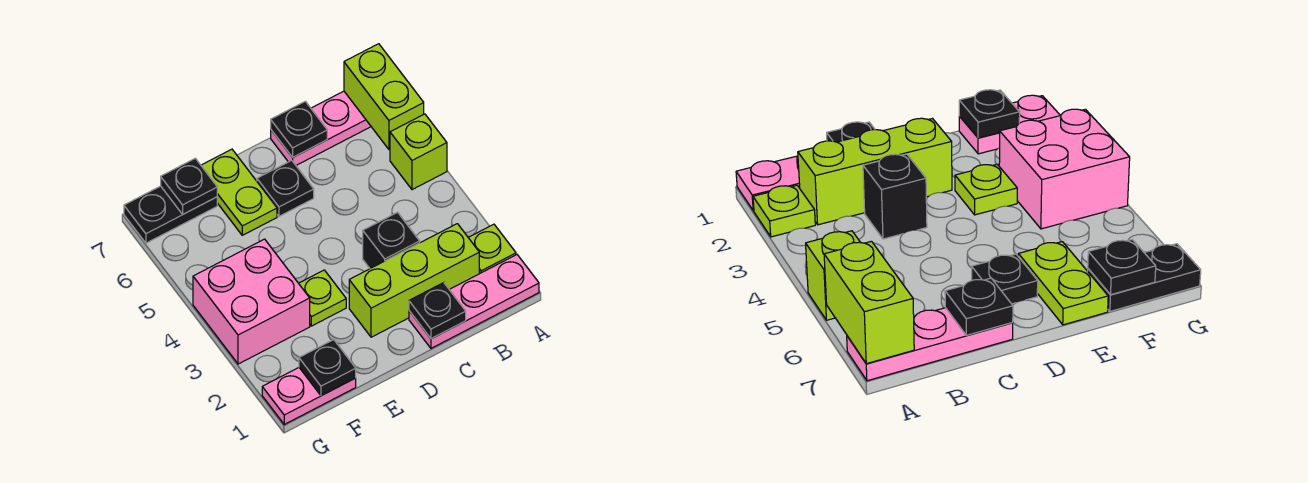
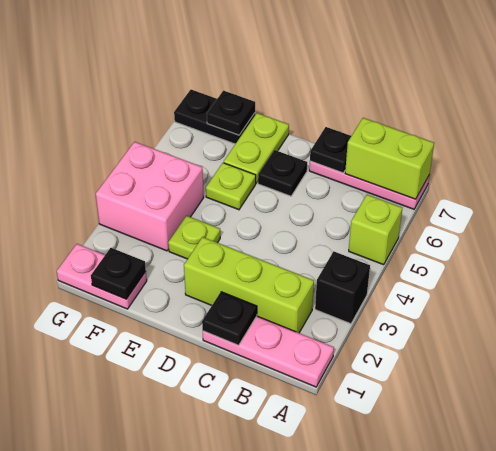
lime plate A2 level 1 -> lime plate E5 level 1
lime brick A6:A7 level 2 -> lime brick A7:B7 level 2
black brick C3 level 1 -> black brick A3 level 1

